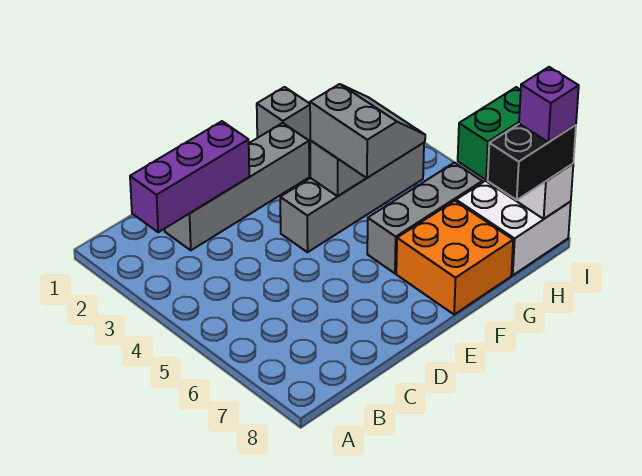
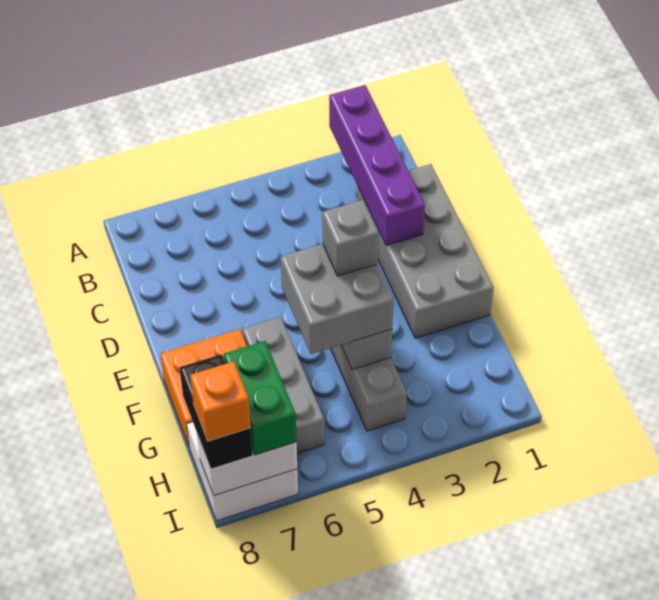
purple brick B2:D2 level 2 -> purple brick A2:D2 level 2
grey brick C2:F2 level 1 -> grey brick C1:F2 level 1
grey slope F4:G5 level 3 top F -> grey brick F4:G5 level 3
grey brick G1 level 1 -> grey brick F4 level 4
purple brick I8 level 4 -> orange brick I8 level 4

